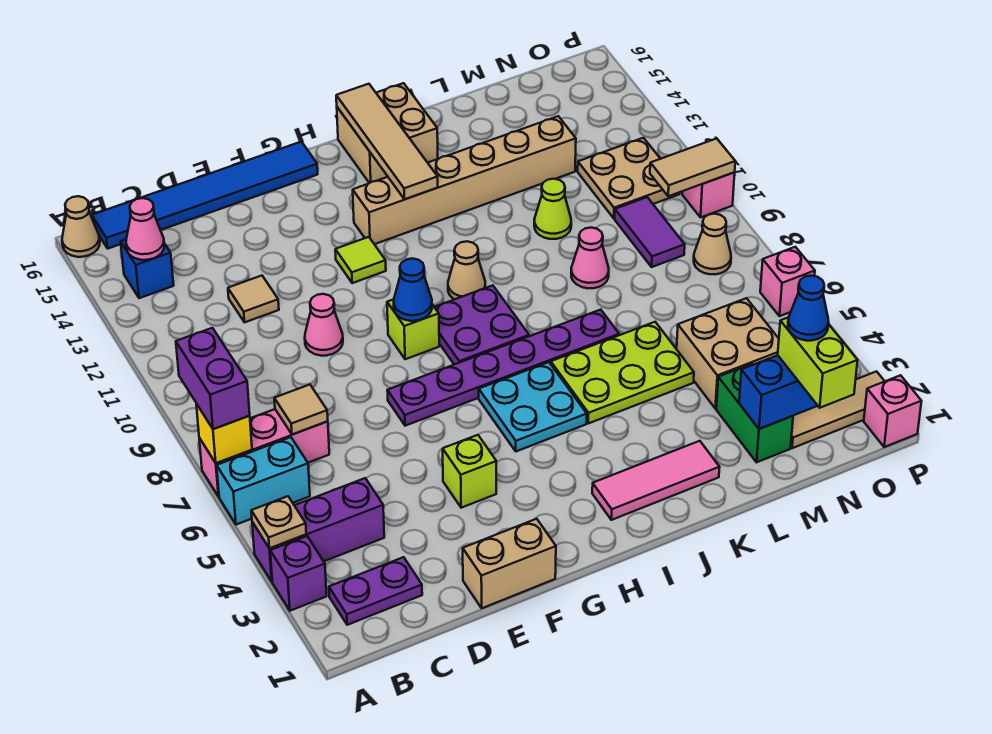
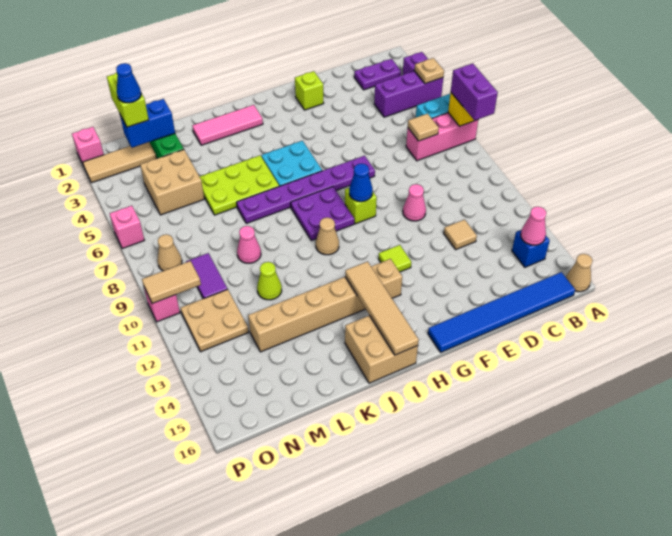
tan brick E1:F1 level 1 -> none
lime brick F4 level 1 -> lime brick F2 level 1

